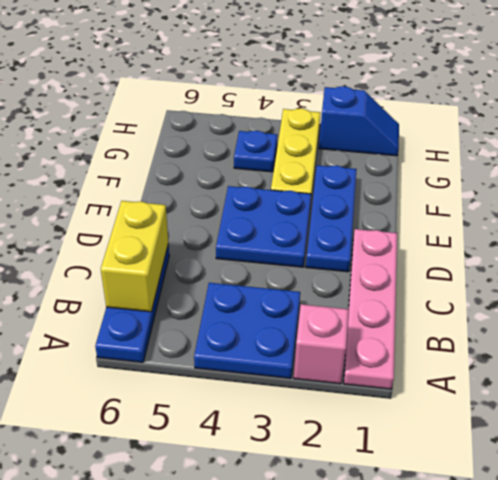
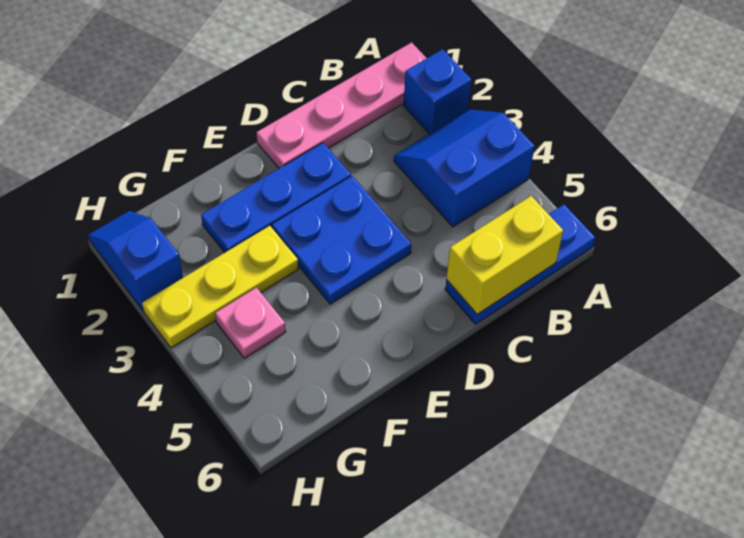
pink brick A2 level 1 -> blue brick A2 level 1
blue plate A3:B4 level 1 -> blue slope A3:B4 level 1 top 4
blue plate G4 level 1 -> pink plate G4 level 1

